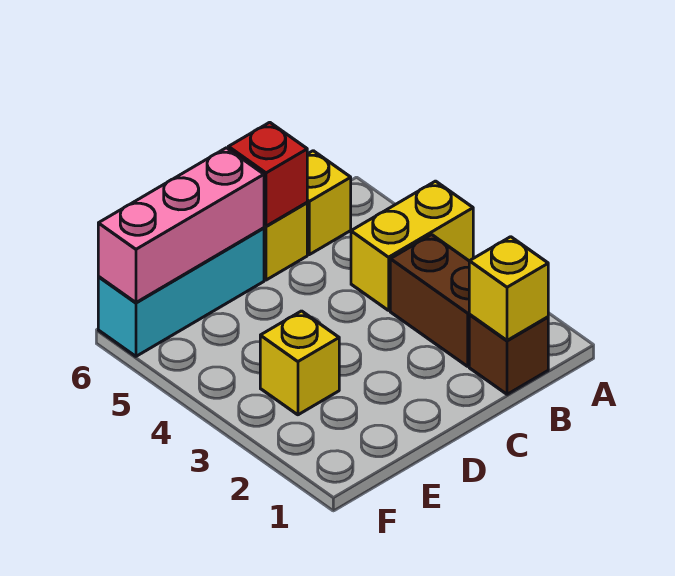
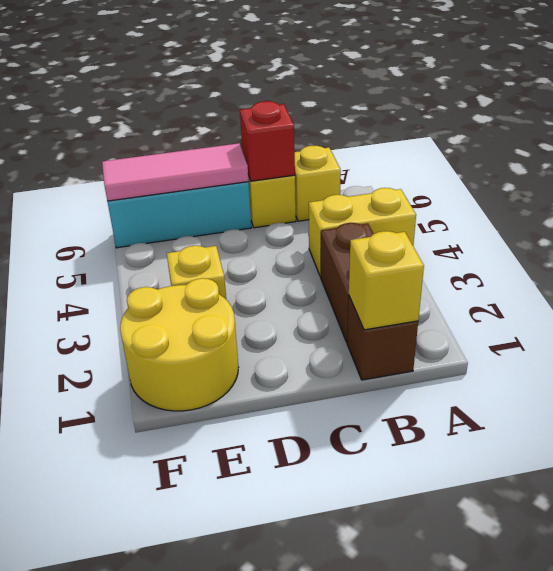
pink brick D6:F6 level 2 -> pink tile D6:F6 level 2
none -> yellow round brick E1:F2 level 1

